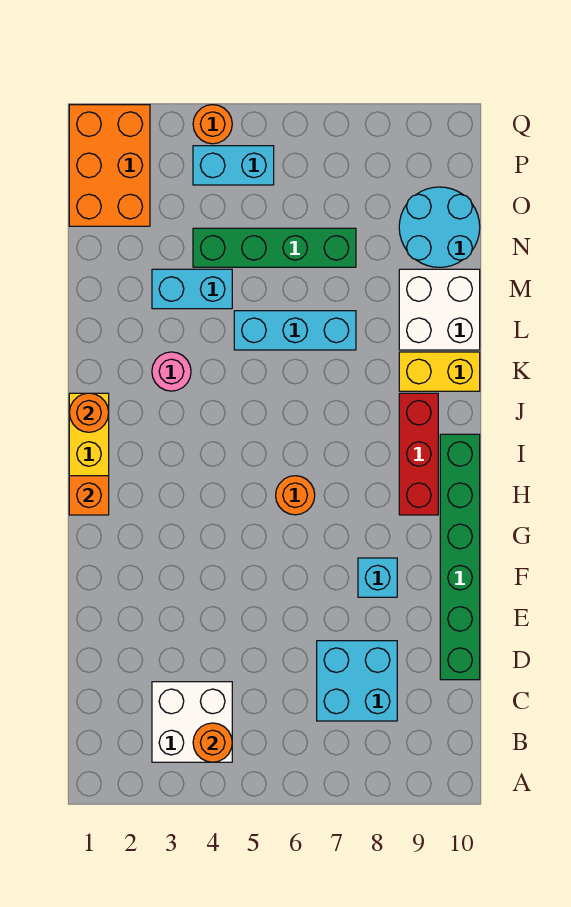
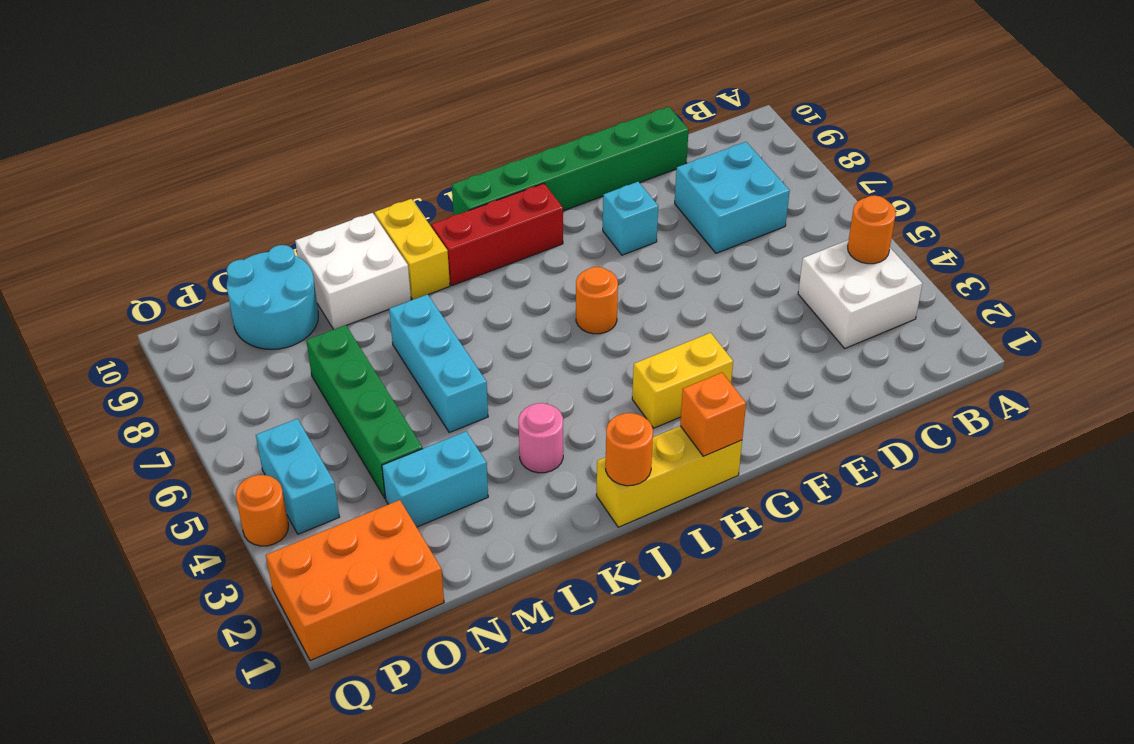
none -> yellow brick G3:H3 level 1
cyan brick M3:M4 level 1 -> cyan brick M3:N3 level 1

